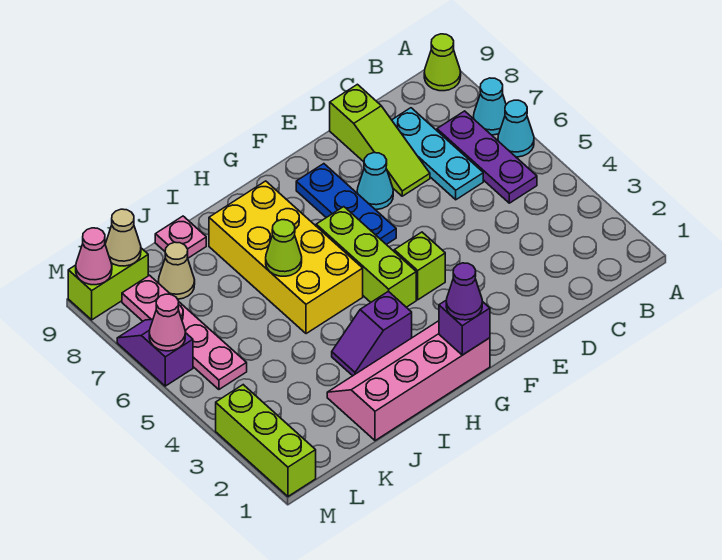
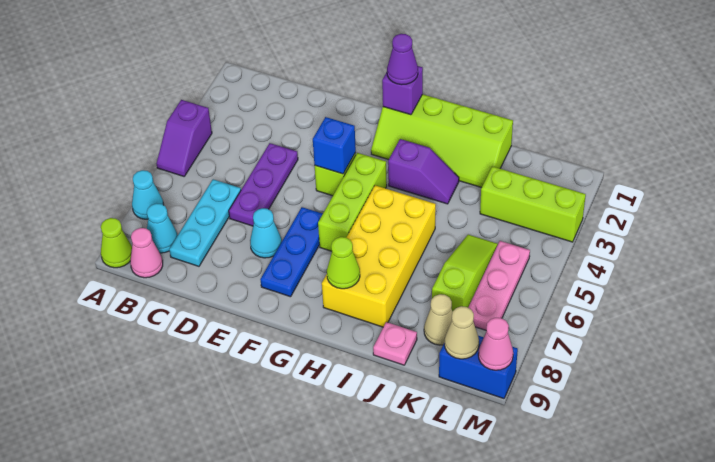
cyan cone A6 level 1 -> cyan cone B8 level 1
purple plate B5:B7 level 1 -> purple plate D4:D6 level 1
lime slope D7:D9 level 1 top 9 -> lime slope K5:K7 level 1 top 7
none -> blue brick F4 level 2
pink slope G1:J2 level 1 top 1 -> lime slope G1:J2 level 1 top 1
lime cone I6 level 2 -> lime cone H8 level 2
pink plate L5:L8 level 1 -> pink plate L5:L7 level 1
lime brick L9:M9 level 1 -> blue brick L9:M9 level 1
lime brick M1:M3 level 1 -> lime brick K3:M3 level 1
purple slope M6:M7 level 1 top 6 -> purple slope A4:A5 level 1 top 4
pink cone M6 level 2 -> pink cone B9 level 1

